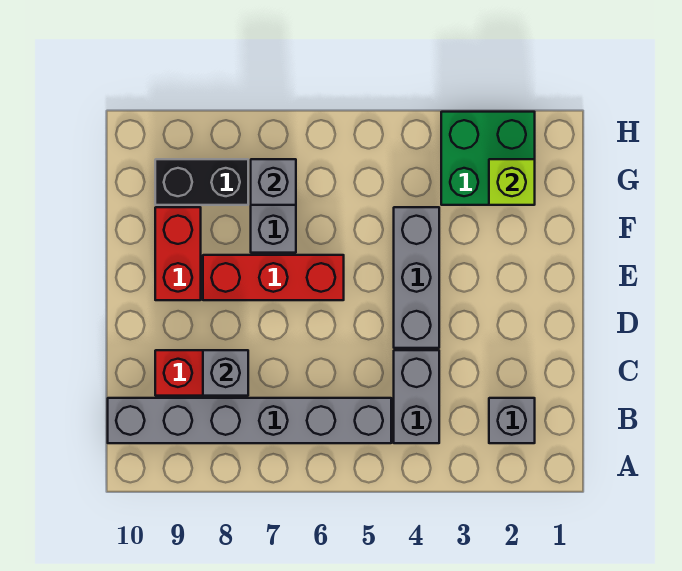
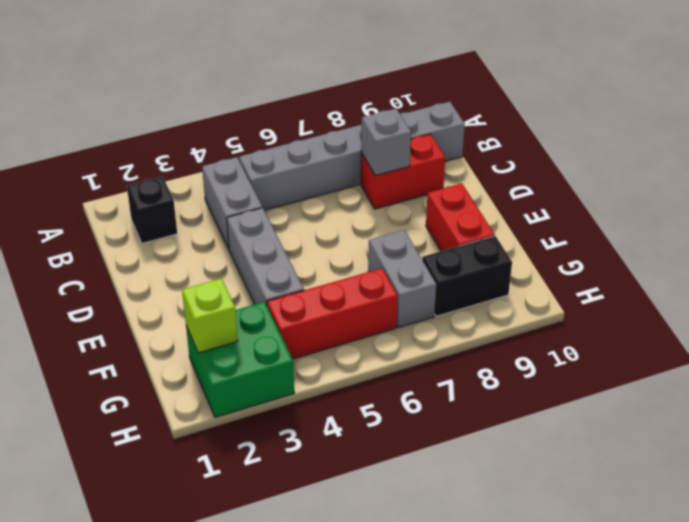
grey brick B2 level 1 -> black brick B2 level 1
red brick E6:E8 level 1 -> red brick G4:G6 level 1
grey brick G7 level 2 -> none

